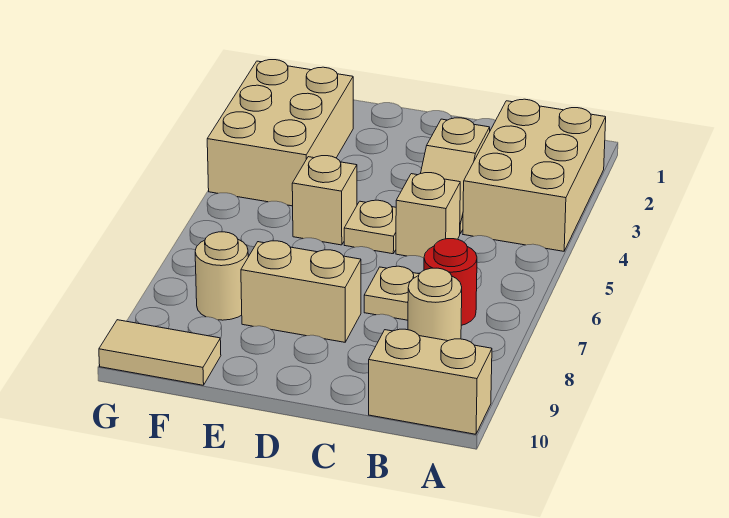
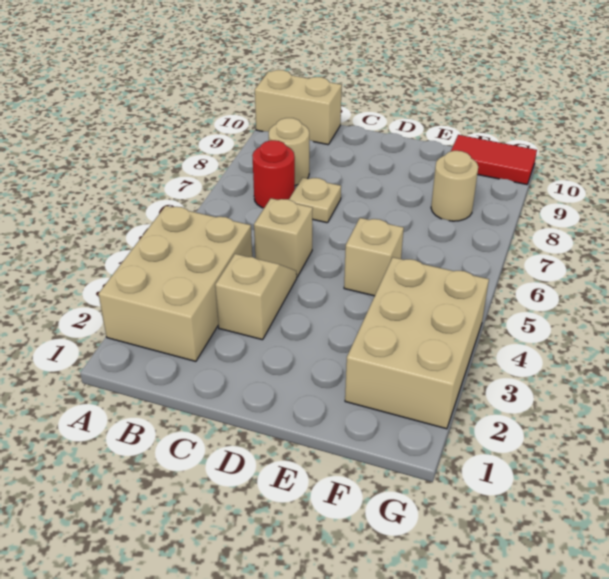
tan plate D5 level 1 -> none
tan brick D8:E8 level 1 -> none
tan tile F10:G10 level 1 -> red tile F10:G10 level 1

